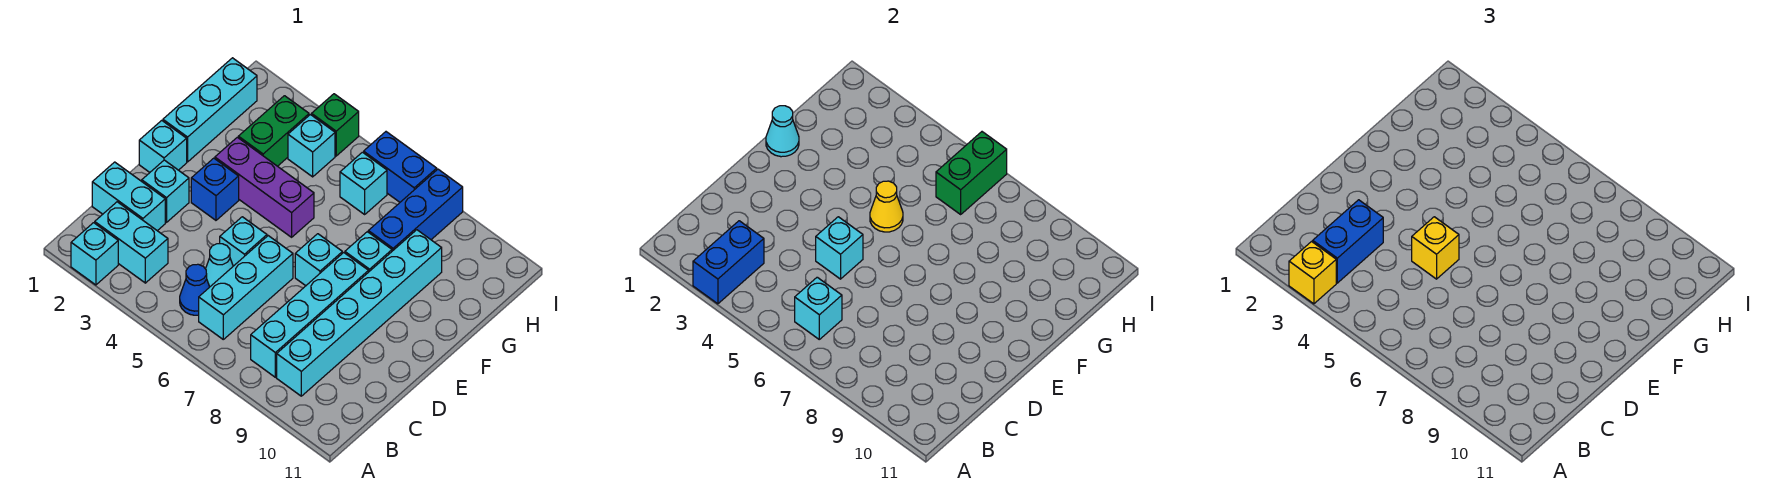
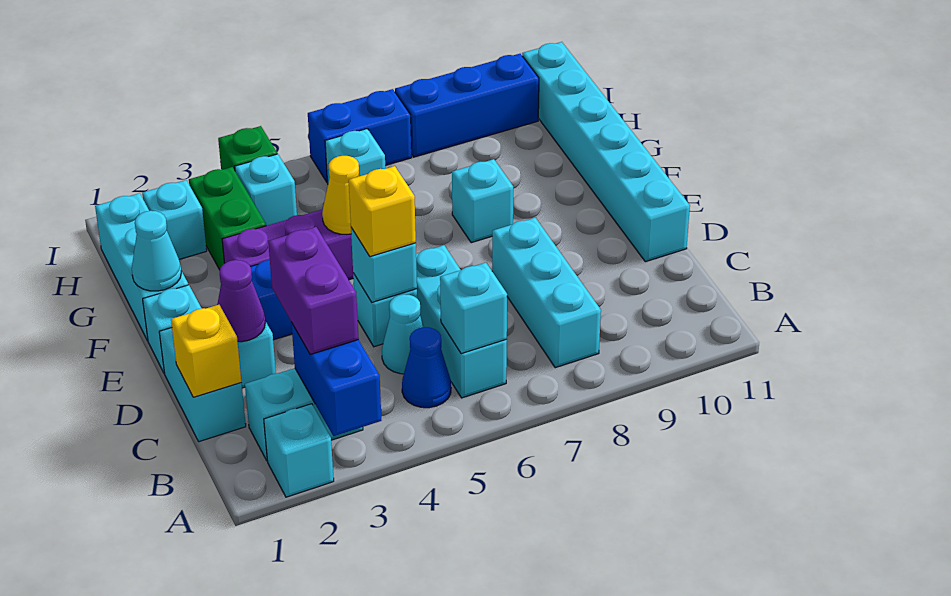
yellow brick A3 level 3 -> yellow brick C1 level 2
blue brick B3:C3 level 3 -> purple brick B3:C3 level 3
cyan brick B8:E8 level 1 -> cyan brick B8:D8 level 1
cyan brick B9:G9 level 1 -> cyan brick D11:I11 level 1
cyan brick C1:C2 level 1 -> cyan brick C1:D1 level 1
none -> purple cone D2 level 2
cyan brick E7 level 1 -> cyan brick H2 level 1
blue brick G8:I8 level 1 -> blue brick I8:I10 level 1
green brick H6:I6 level 2 -> none

